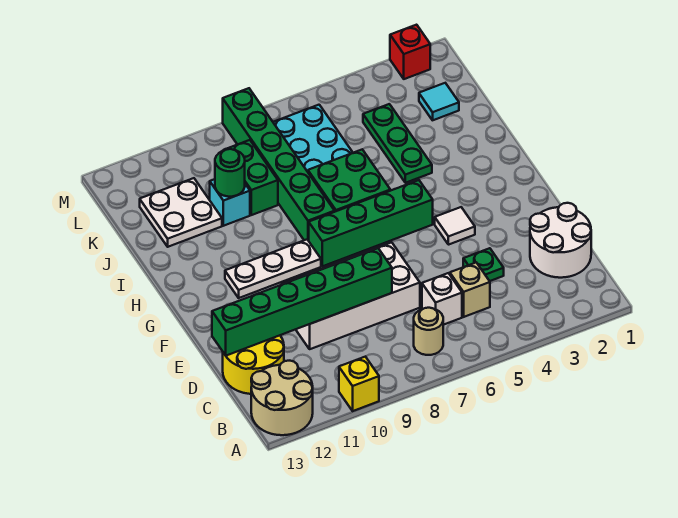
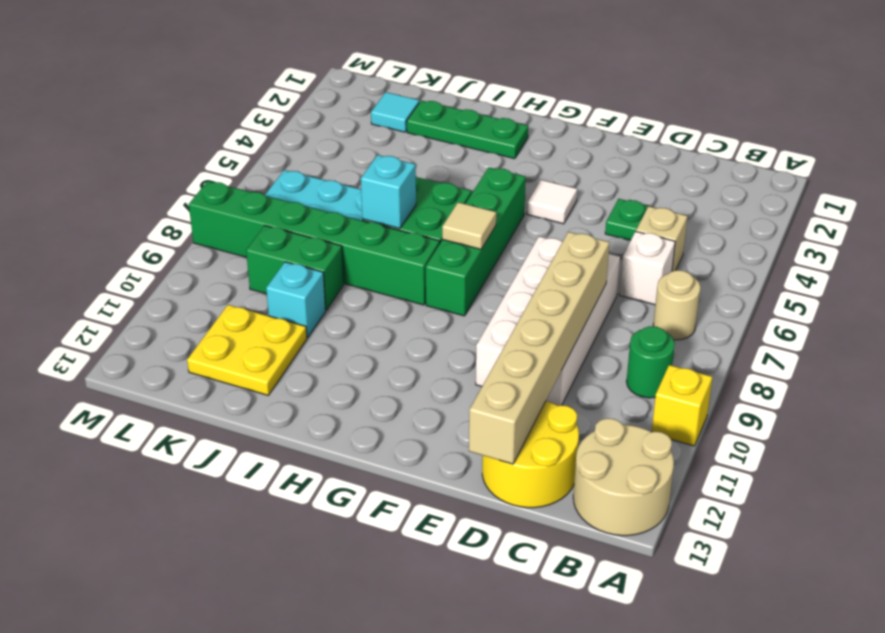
white round brick C1:D2 level 1 -> none
green brick D8:D13 level 2 -> tan brick D8:D13 level 2
none -> tan tile G7 level 2
white plate G9:G11 level 1 -> none
green plate I4:K4 level 1 -> green plate H2:J2 level 1
none -> cyan brick I7 level 2
green round brick J10 level 2 -> green round brick B9 level 1
white plate J11:K12 level 1 -> yellow plate J11:K12 level 1
red brick M2 level 1 -> none

